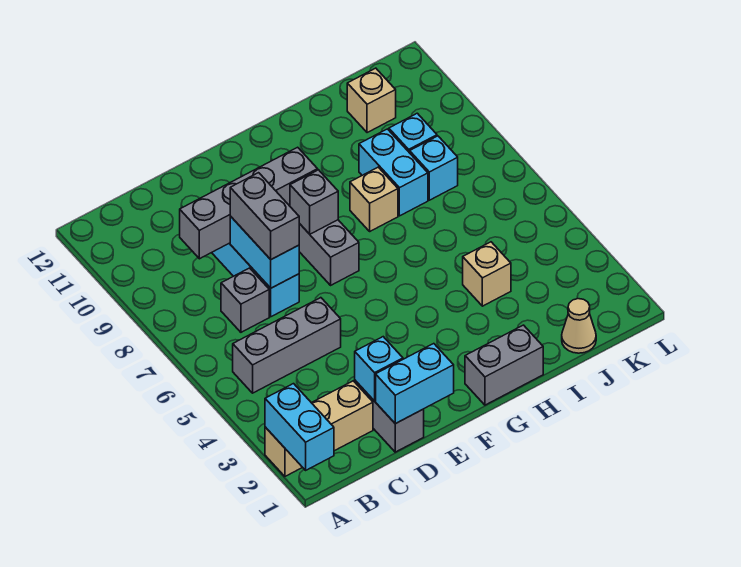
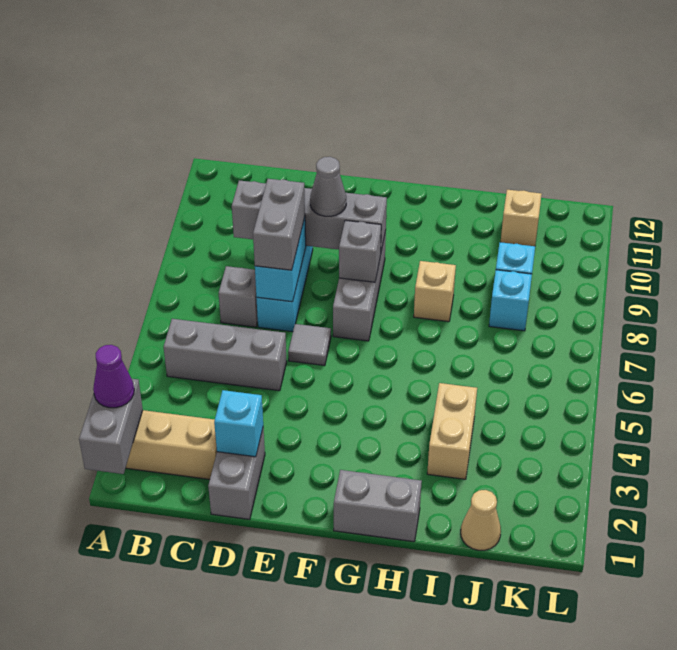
cyan brick A1:A2 level 2 -> grey brick A1:A2 level 2
none -> purple cone A2 level 3
cyan brick D1:E1 level 2 -> none
none -> grey tile E6 level 1
none -> grey cone E9 level 3
tan brick I4 level 1 -> tan brick I3:I4 level 1
cyan brick I8:I9 level 1 -> none

